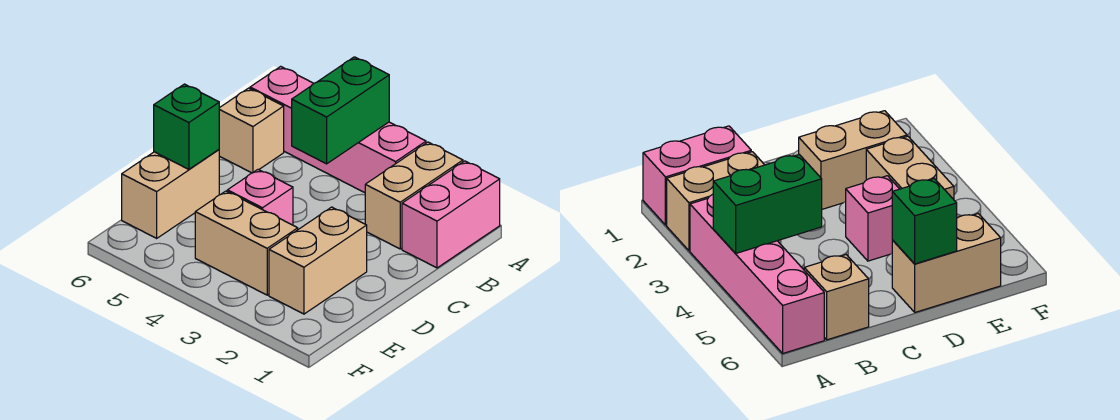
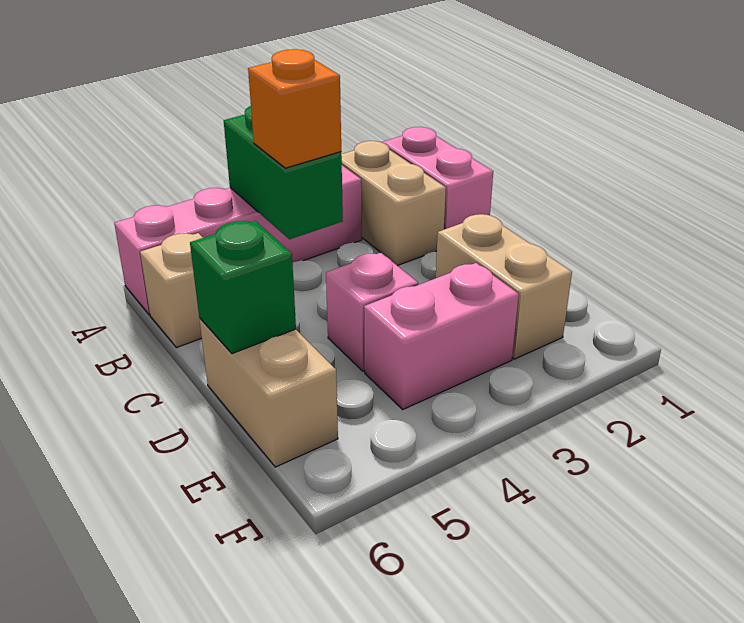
none -> orange brick B4 level 3
tan brick E3:E4 level 1 -> pink brick E3:E4 level 1

